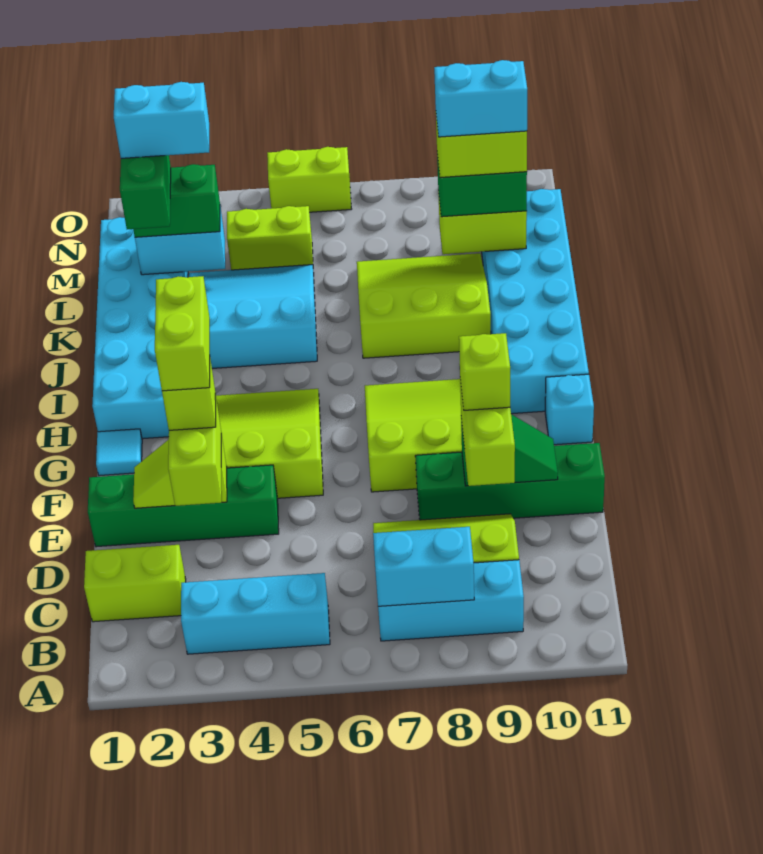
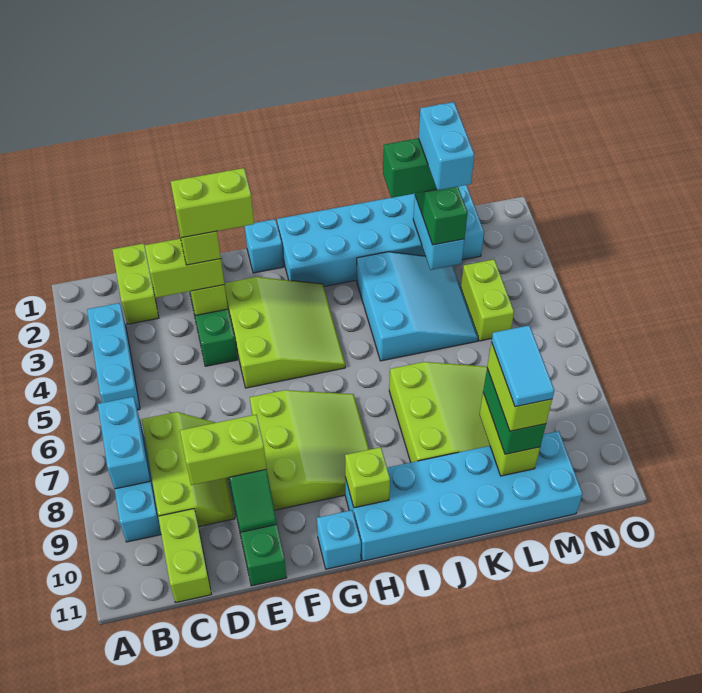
lime brick E9 level 4 -> lime brick H10 level 2
cyan tile G1 level 1 -> cyan brick G1 level 1
cyan brick L9:L10 level 5 -> cyan tile L9:L10 level 5
lime brick O5:O6 level 1 -> lime brick C10:C11 level 1

